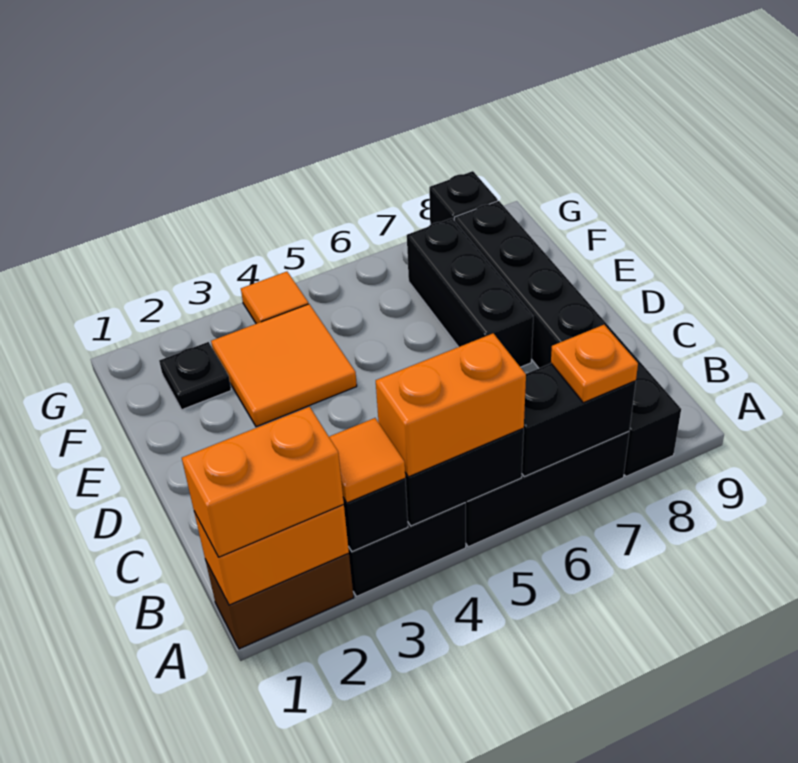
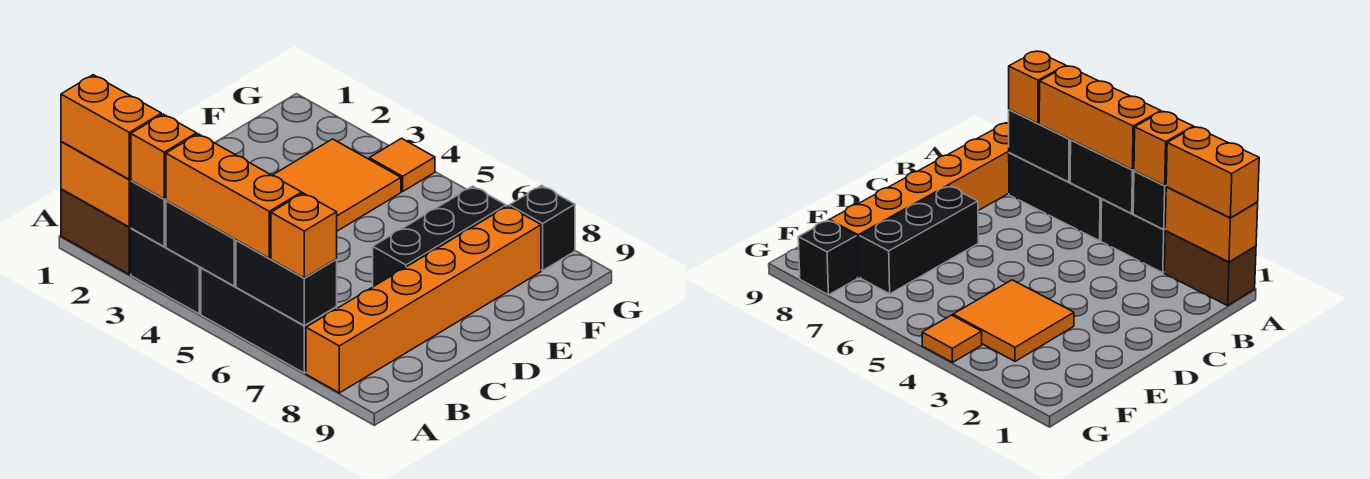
orange tile A3 level 3 -> orange brick A3 level 3
orange brick A4:A5 level 3 -> orange brick A4:A6 level 3
orange plate A7 level 3 -> orange brick A7 level 3
black brick A8:F8 level 1 -> orange brick A8:F8 level 1
black plate F2 level 1 -> none

